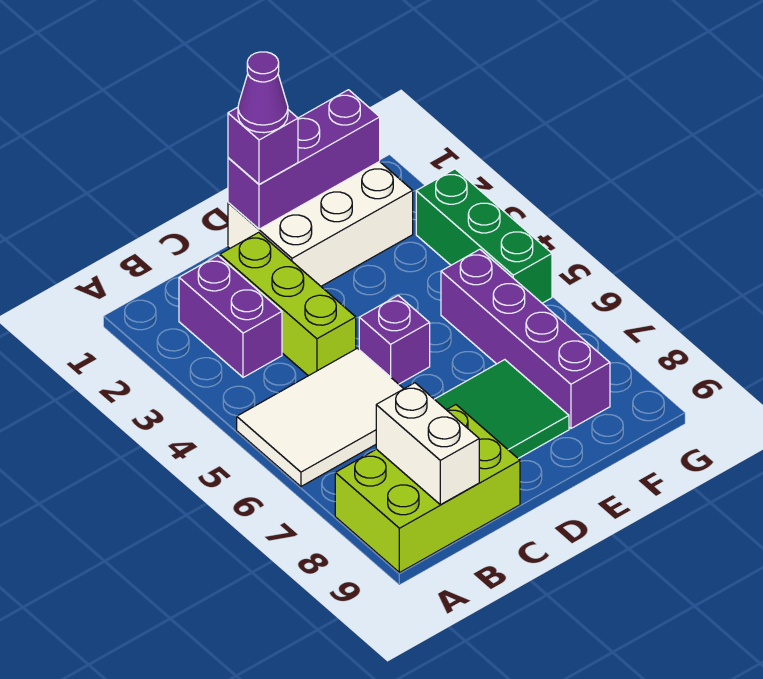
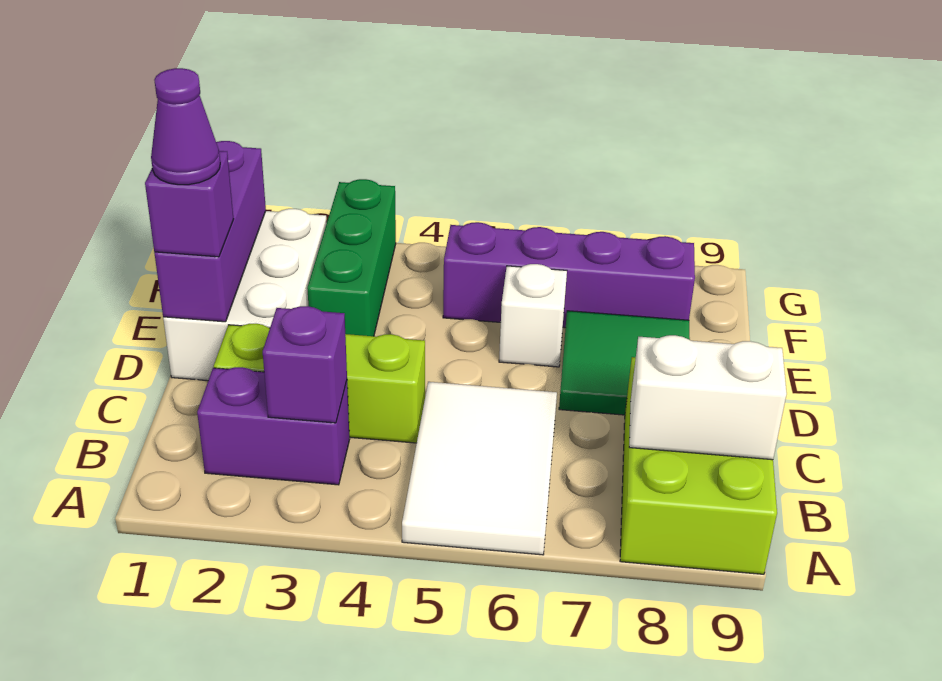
purple brick D5 level 1 -> purple brick B3 level 2
none -> white brick E6 level 1
green brick G3:G5 level 1 -> green brick E3:G3 level 1

